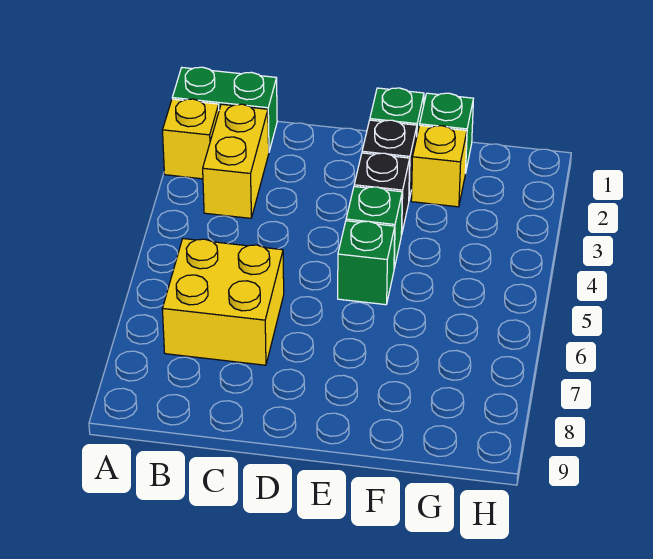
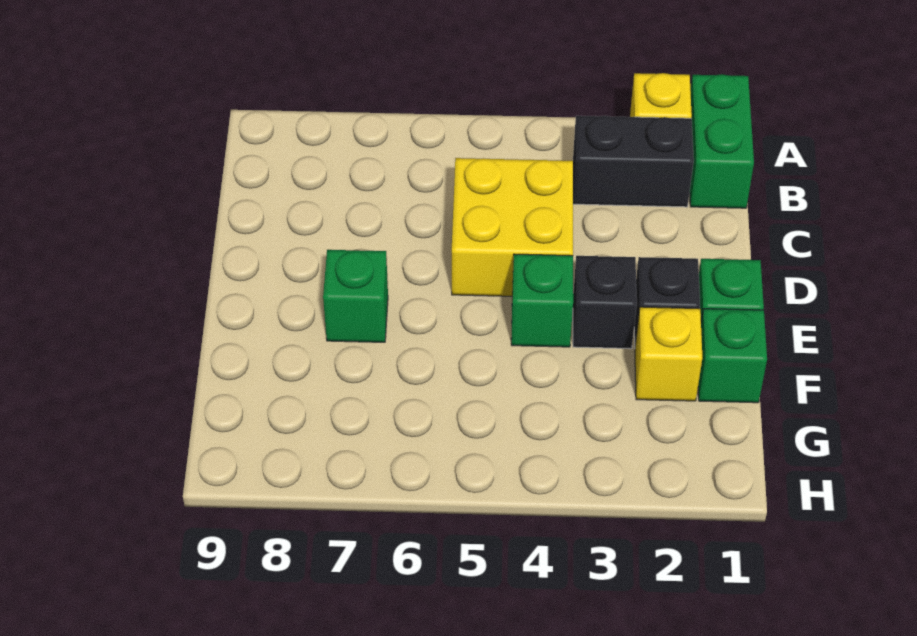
yellow brick B2:B3 level 1 -> black brick B2:B3 level 1
yellow brick B6:C7 level 1 -> yellow brick C4:D5 level 1
green brick E5 level 1 -> green brick E7 level 1

